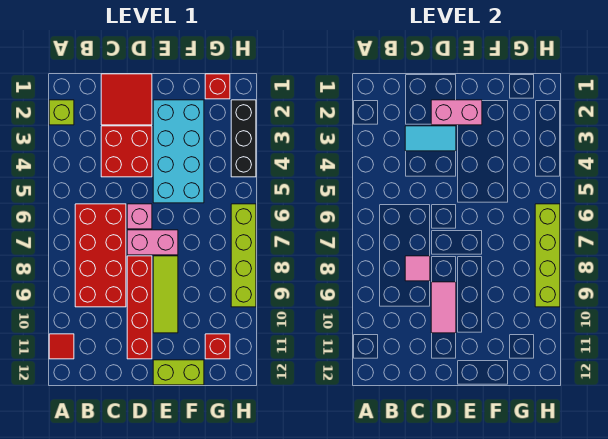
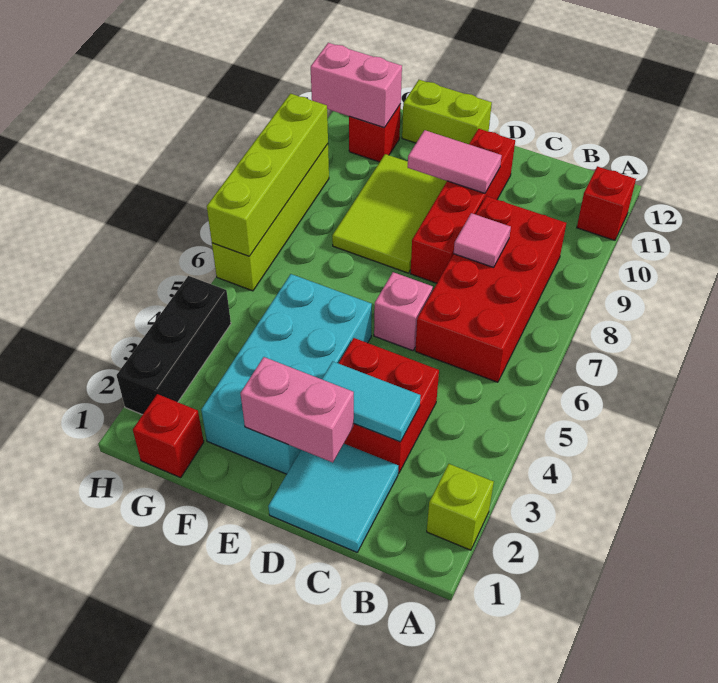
red tile A11 level 1 -> red brick A11 level 1
red tile C1:D2 level 1 -> cyan tile C1:D2 level 1
pink brick D7:E7 level 1 -> pink brick G11:H11 level 2
pink tile D9:D10 level 2 -> pink tile D10:E10 level 2
lime tile E8:E10 level 1 -> lime tile E8:F10 level 1

